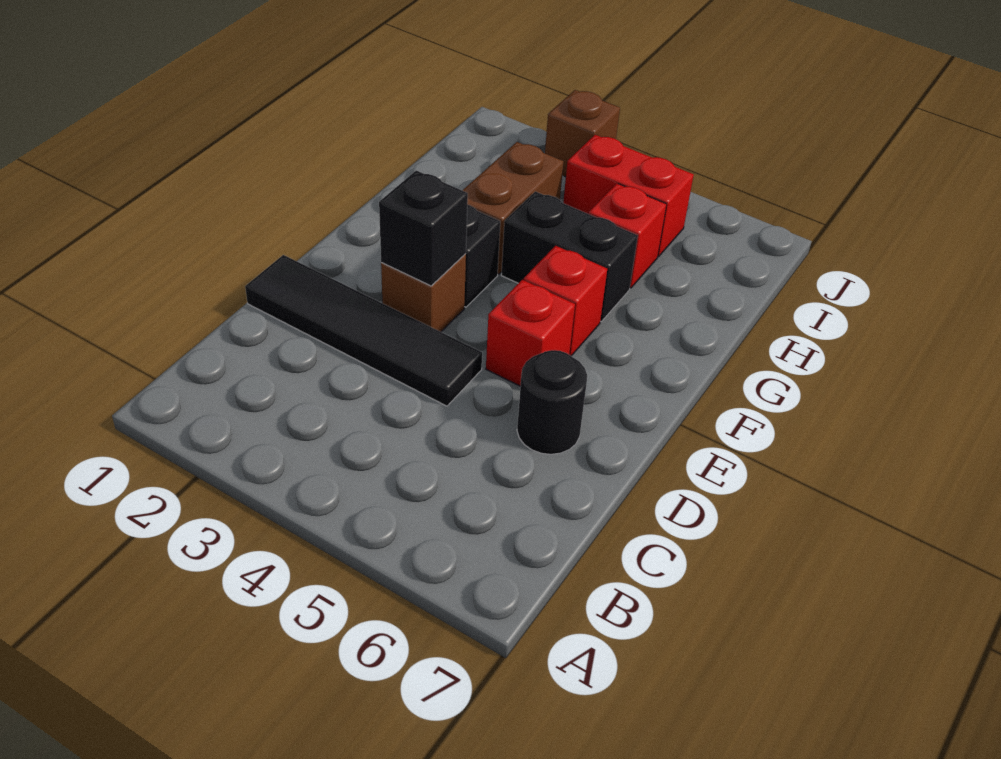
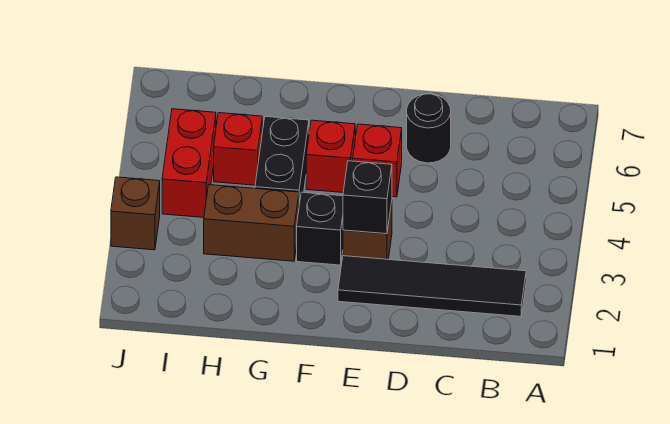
black tile D1:D4 level 1 -> black tile B2:E2 level 1

